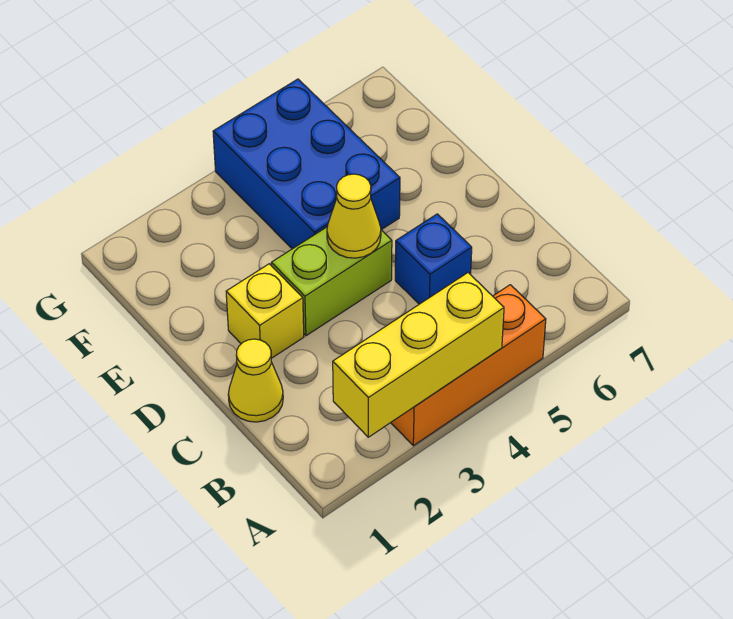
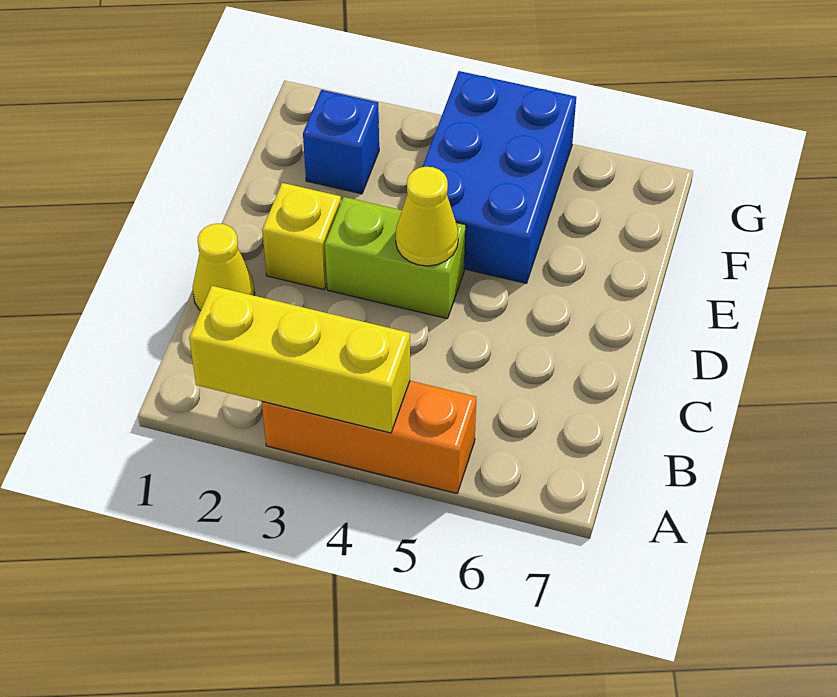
blue brick C5 level 1 -> blue brick F2 level 1

